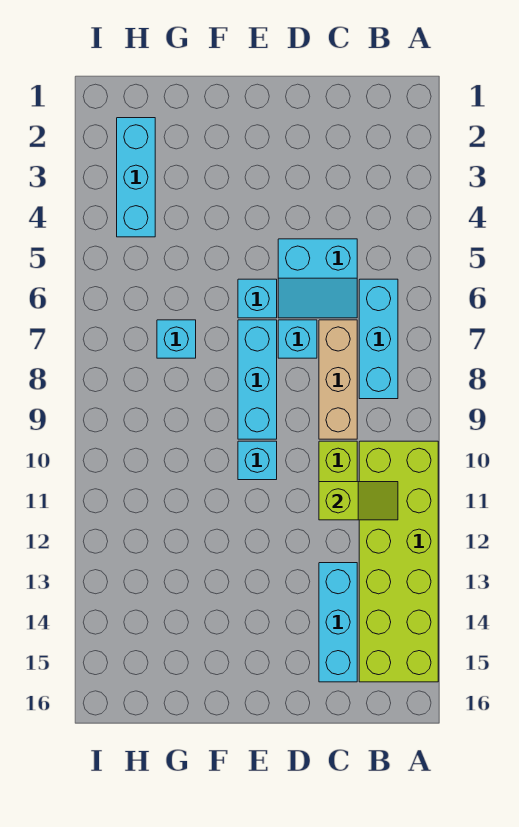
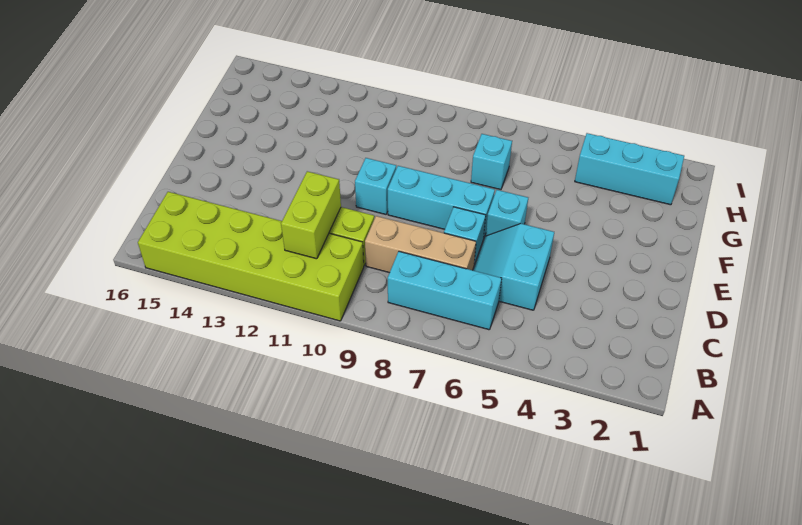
lime slope B11:C11 level 2 top C -> lime brick B11:C11 level 2
cyan brick C13:C15 level 1 -> none

